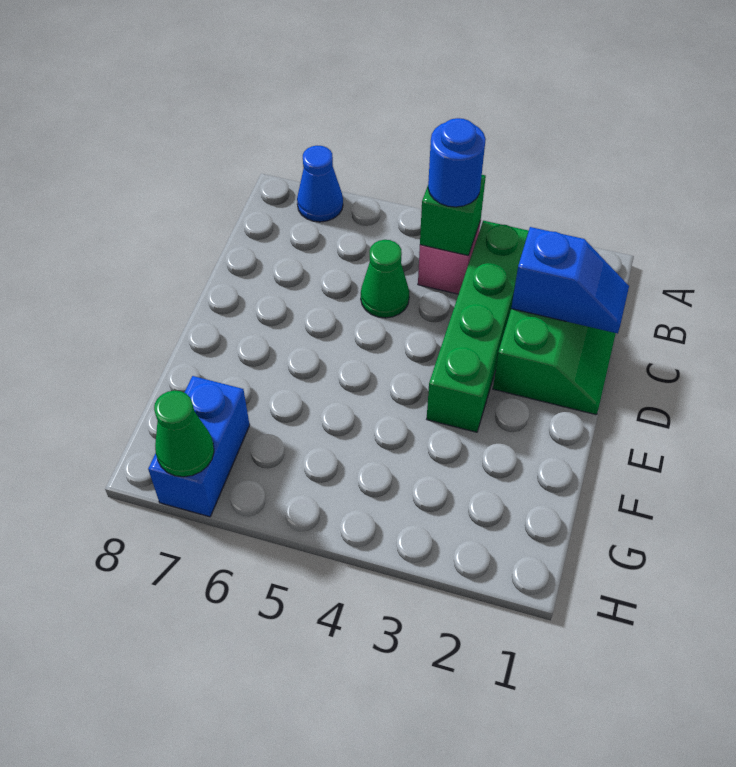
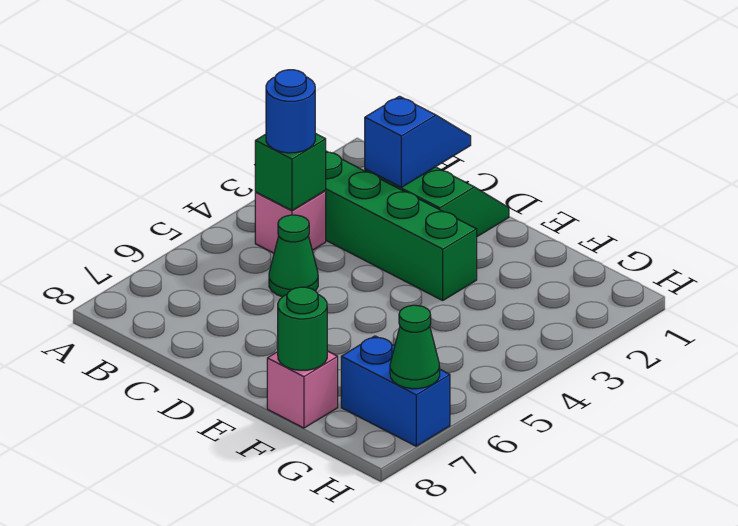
blue cone A7 level 1 -> none
none -> pink brick F8 level 1
none -> green round brick F8 level 2

